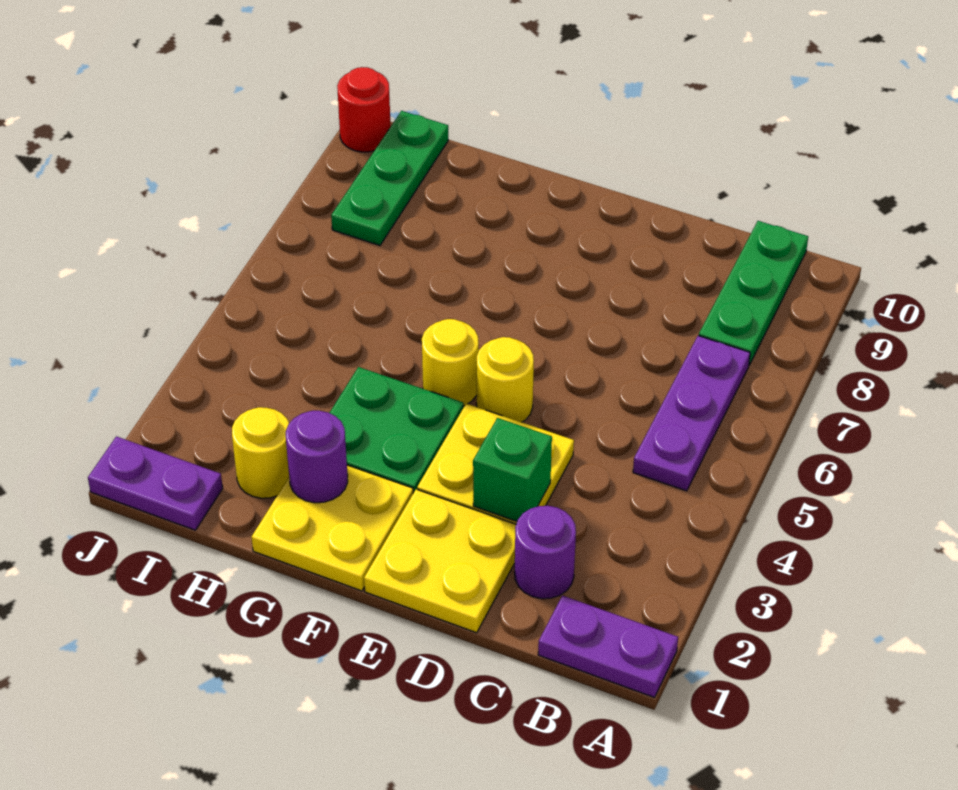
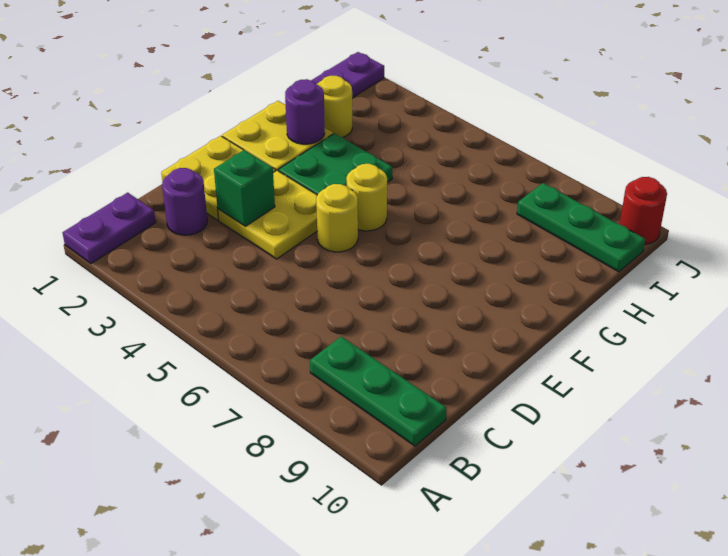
purple plate B5:B7 level 1 -> none

